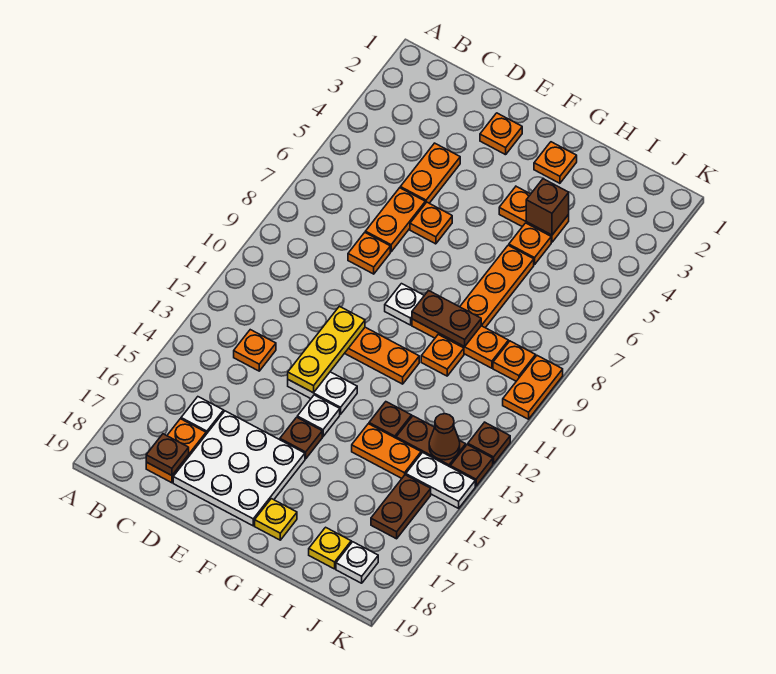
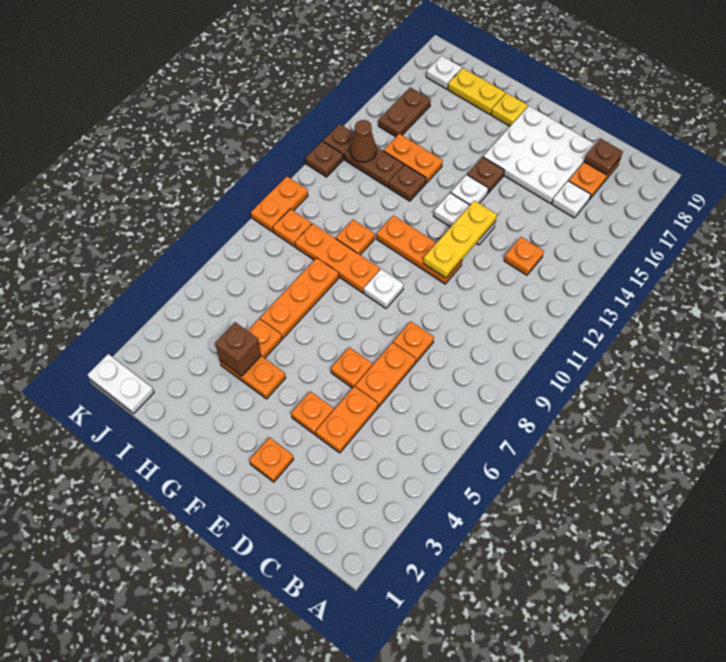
orange plate G2 level 1 -> orange plate E4 level 1
brown plate G9:H9 level 2 -> none
yellow plate I18 level 1 -> yellow plate H18:I18 level 1
white plate J14:K14 level 1 -> white plate J1:K1 level 1

